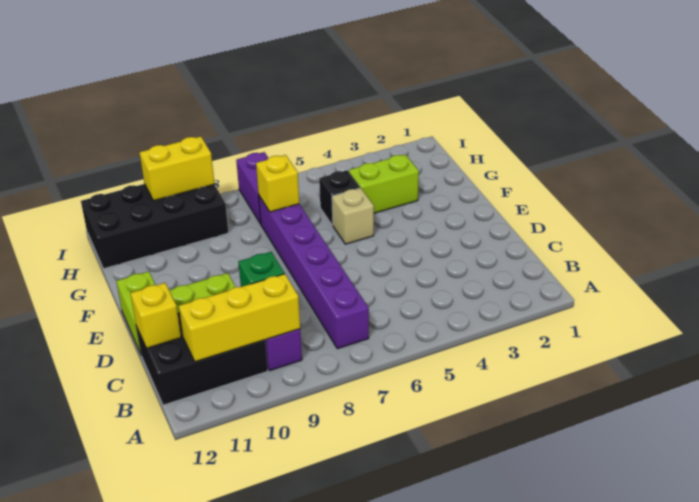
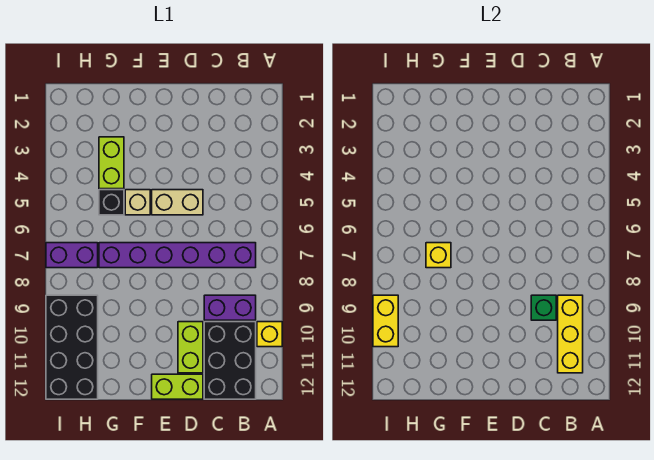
yellow brick C12 level 2 -> yellow brick A10 level 1
none -> tan brick D5:E5 level 1

